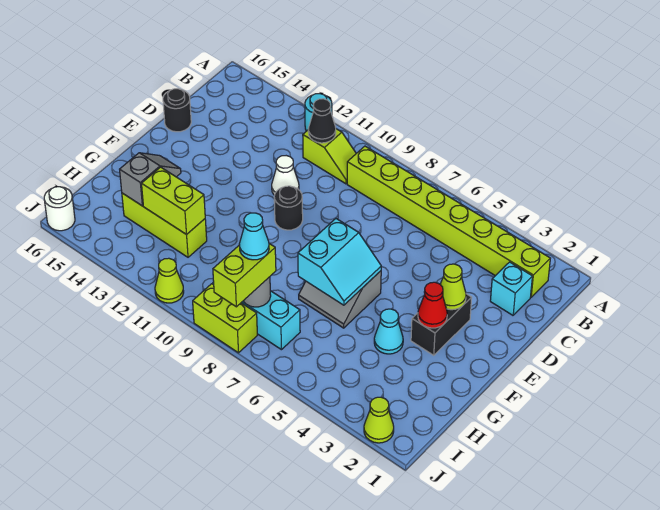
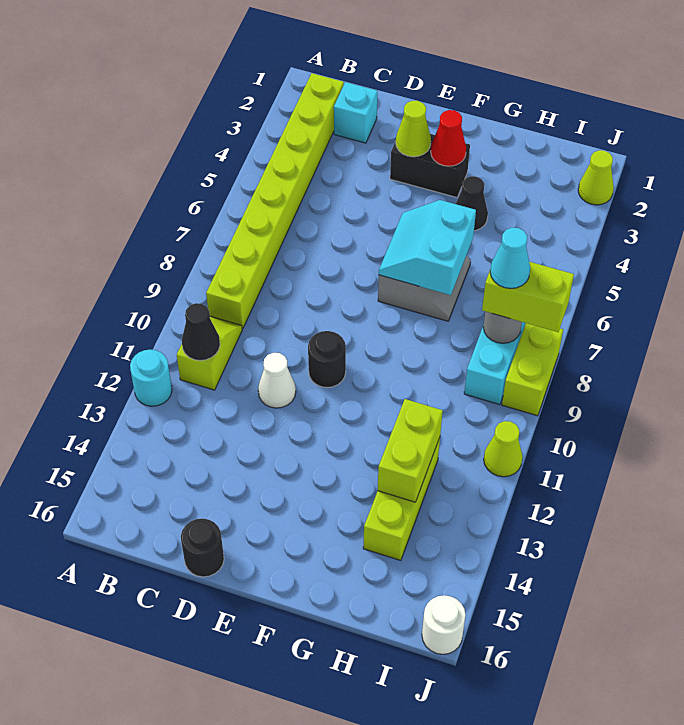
cyan slope F6:G7 level 2 top 7 -> cyan slope F6:G7 level 2 top G
cyan cone G4 level 1 -> black cone G4 level 1
grey slope G14:H14 level 2 top H -> none

